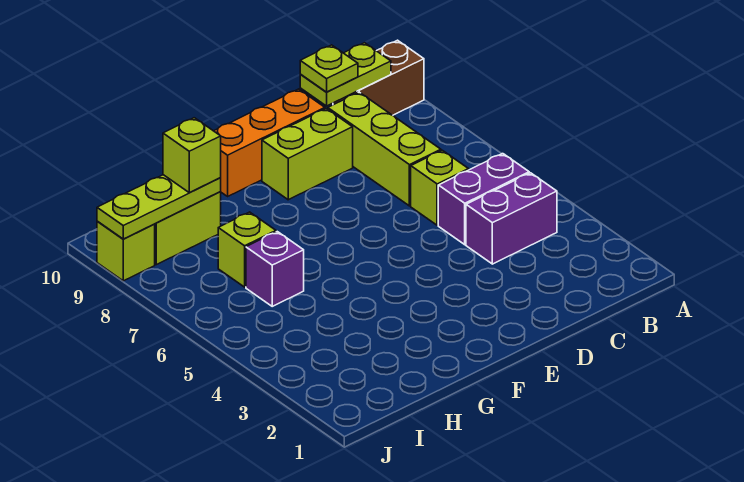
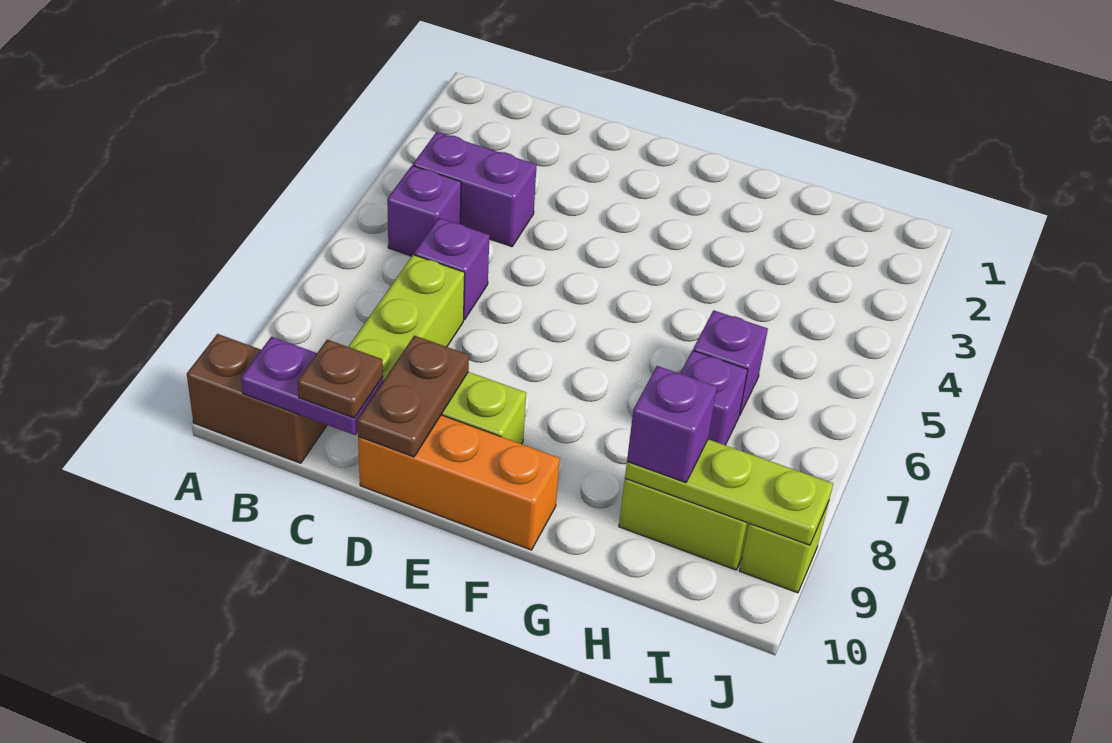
purple brick B5:C5 level 1 -> purple brick B5 level 1
lime plate B10:C10 level 2 -> purple plate B10:C10 level 2
lime brick C6 level 1 -> purple brick C6 level 1
lime plate C10 level 3 -> brown plate C10 level 3
none -> brown plate D9:D10 level 2
lime brick H7 level 1 -> purple brick H7 level 1
lime brick H9 level 3 -> purple brick H9 level 3

